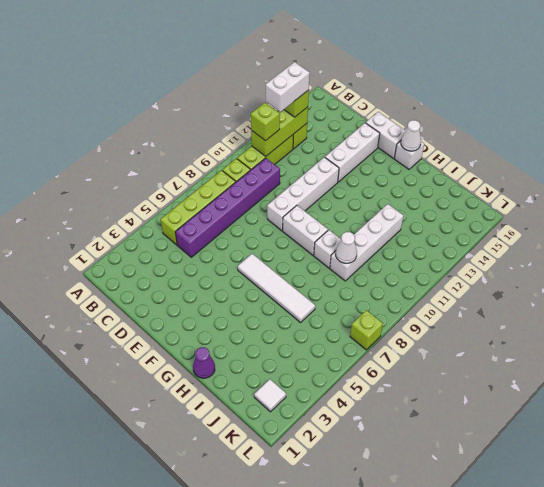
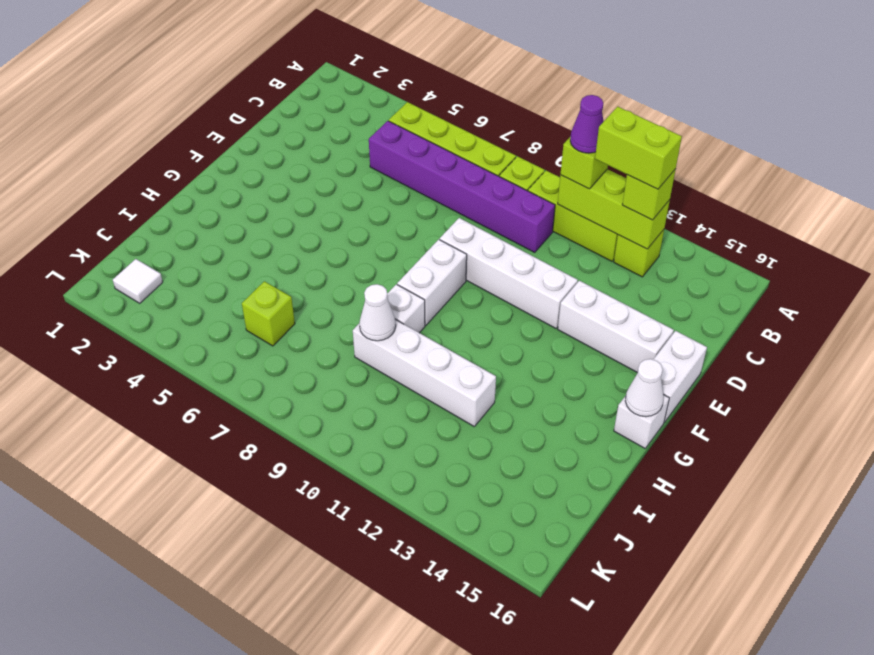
white brick B12:B13 level 4 -> lime brick B12:B13 level 4
white tile F6:I6 level 1 -> none
purple cone H1 level 1 -> purple cone B11 level 4
lime brick L7 level 1 -> lime brick J6 level 1

